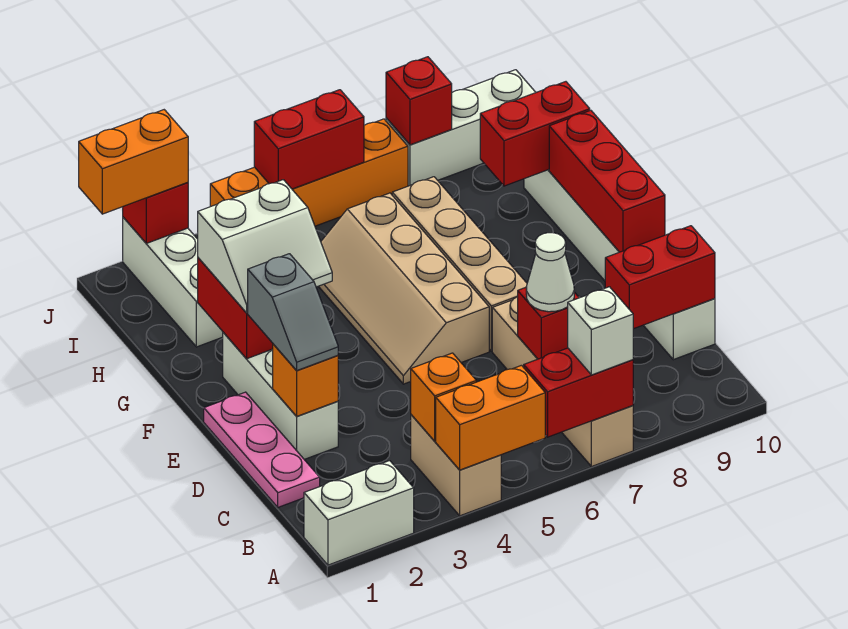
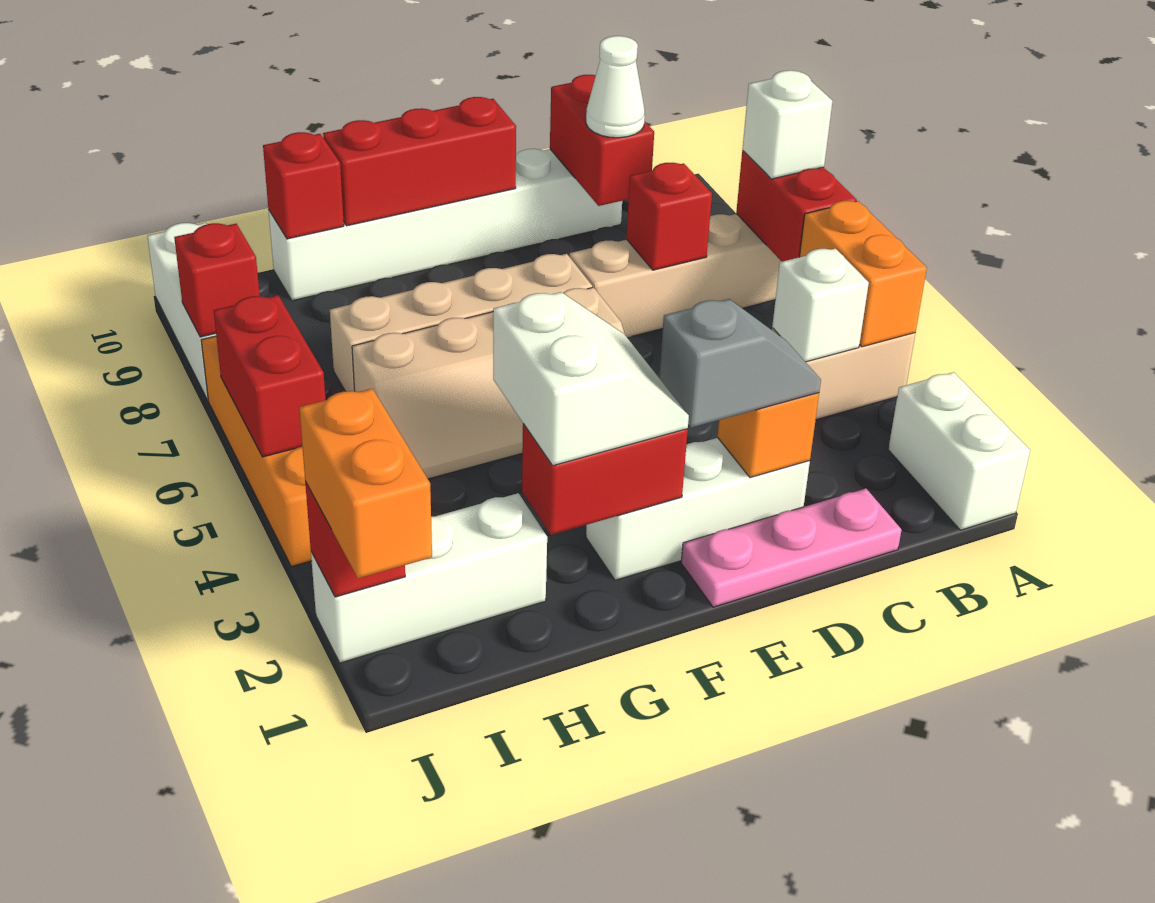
orange brick B4 level 2 -> white brick B4 level 2
white cone C7 level 3 -> white cone C9 level 3
red brick H9:H10 level 2 -> red brick H10 level 2

